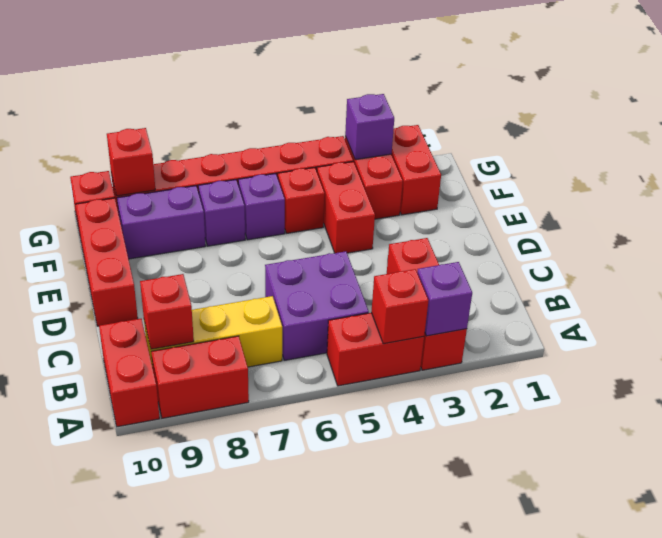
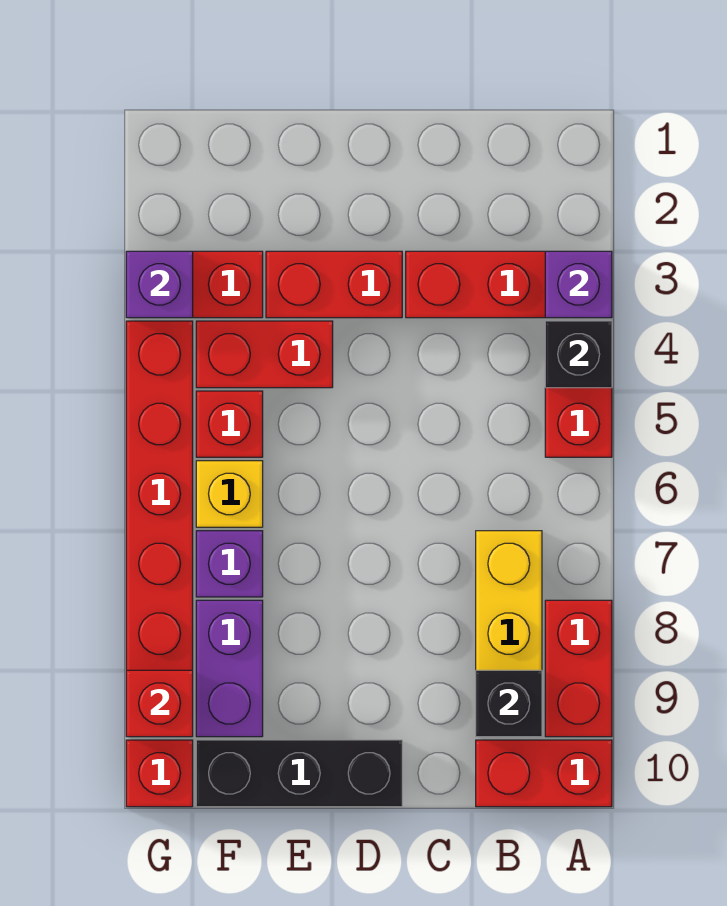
red brick A4 level 2 -> black brick A4 level 2
purple brick B5:C6 level 1 -> none
red brick B9 level 2 -> black brick B9 level 2
red brick D10:F10 level 1 -> black brick D10:F10 level 1
red brick F2:G2 level 1 -> red brick D3:E3 level 1
purple brick F6 level 1 -> yellow brick F6 level 1

